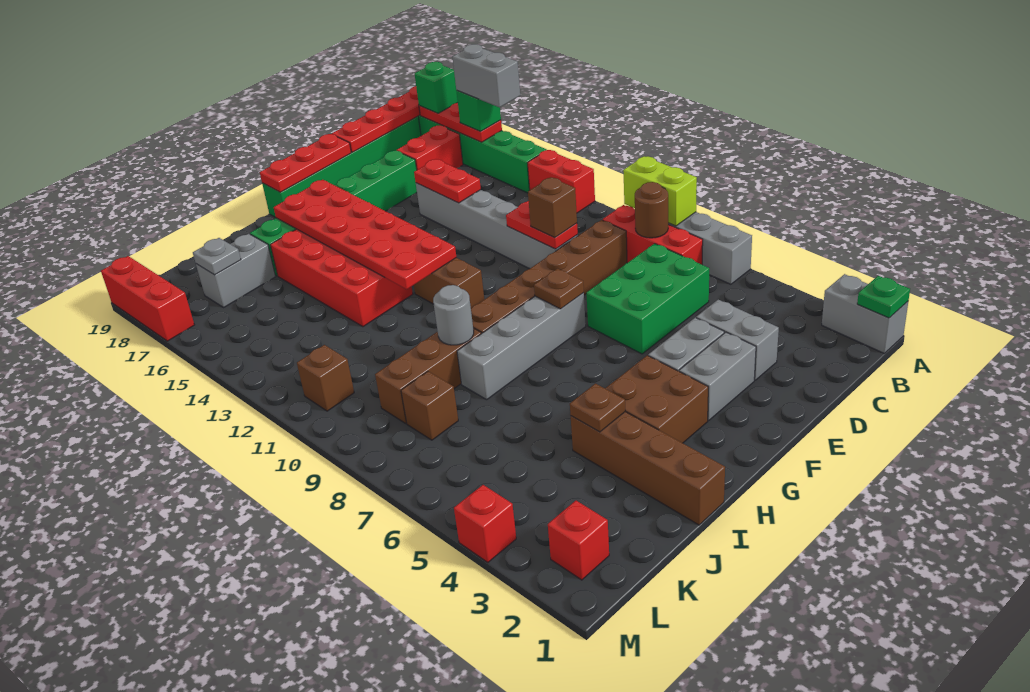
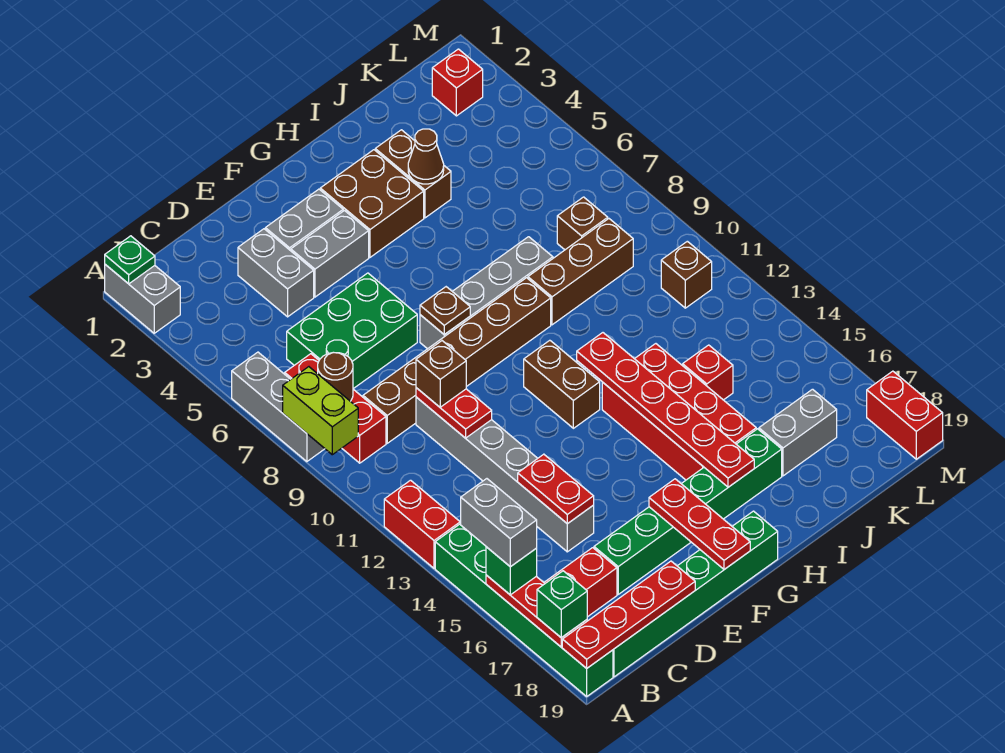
red plate E19:G19 level 2 -> red plate F17:F19 level 2
red plate G12:H17 level 2 -> red plate H12:H17 level 2
brown brick I1:I4 level 1 -> brown brick I3:I4 level 1
brown plate I4 level 2 -> brown cone I4 level 2
grey round brick I9 level 2 -> none
grey plate K17 level 2 -> none
red brick M4 level 1 -> red brick J14 level 1
red brick M17:M19 level 1 -> red brick M18:M19 level 1

